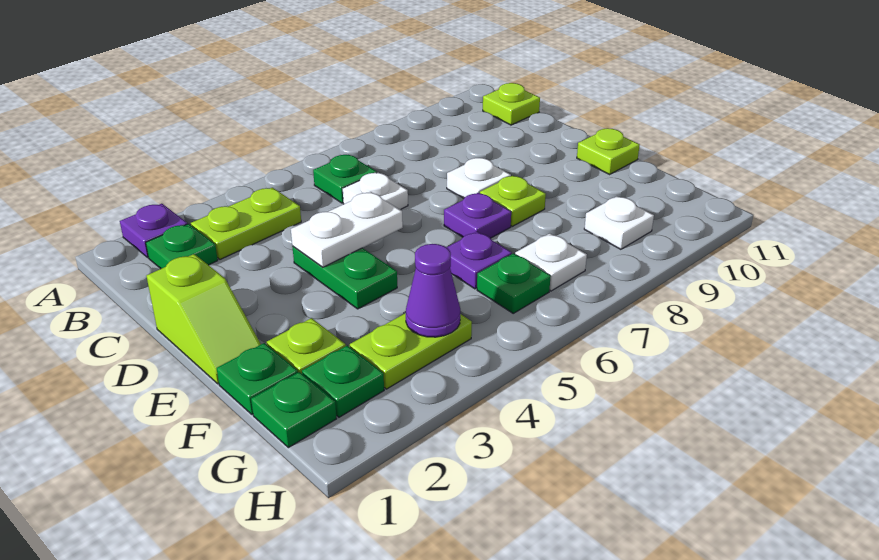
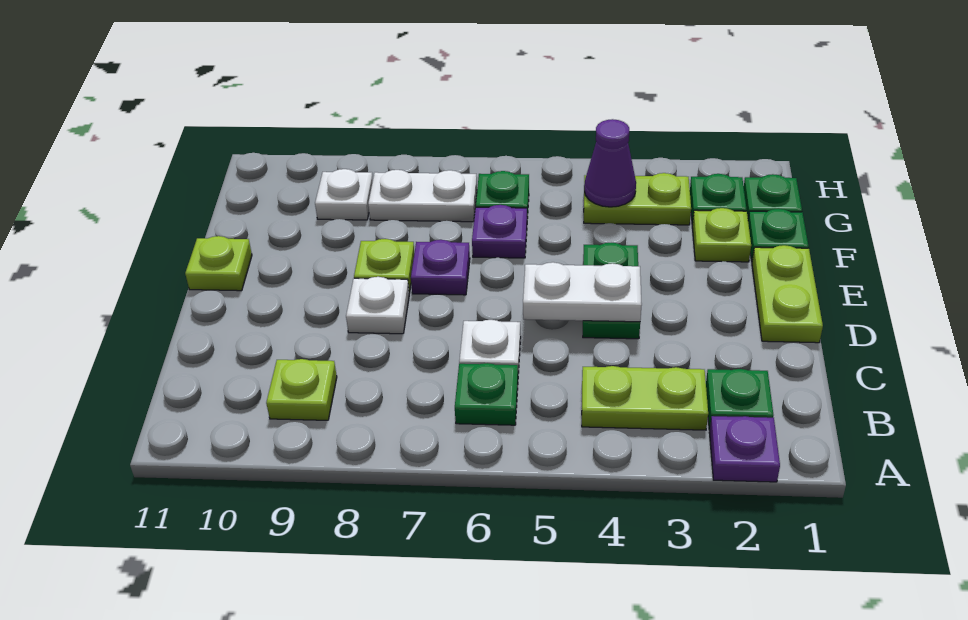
lime plate B11 level 1 -> lime plate B9 level 1
lime slope D1:E1 level 1 top D -> lime plate D1:E1 level 1
white plate G7 level 1 -> white plate G7:G8 level 1

